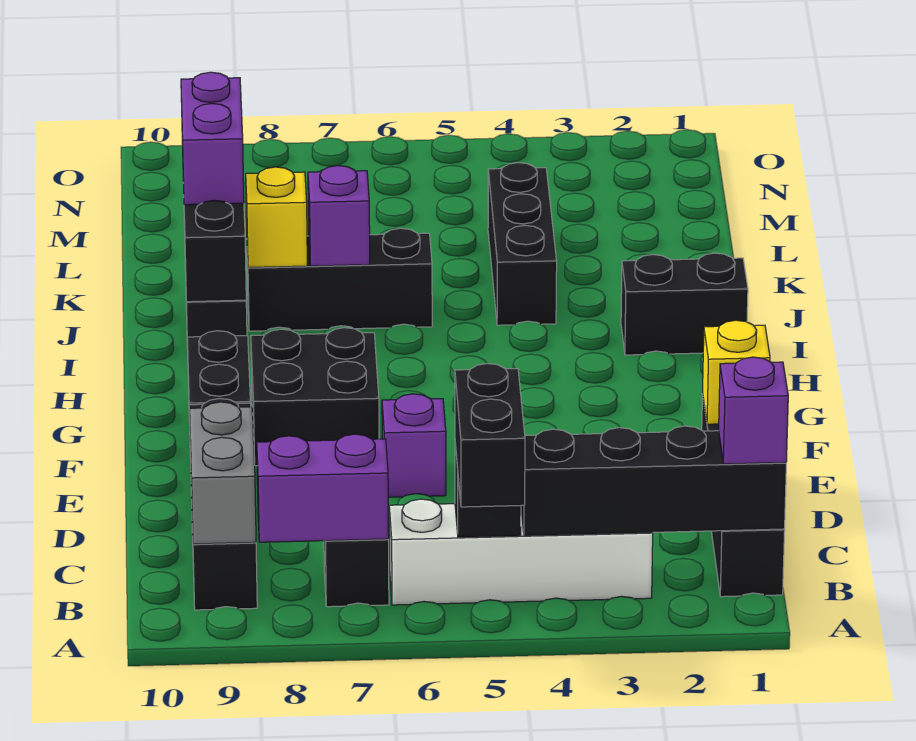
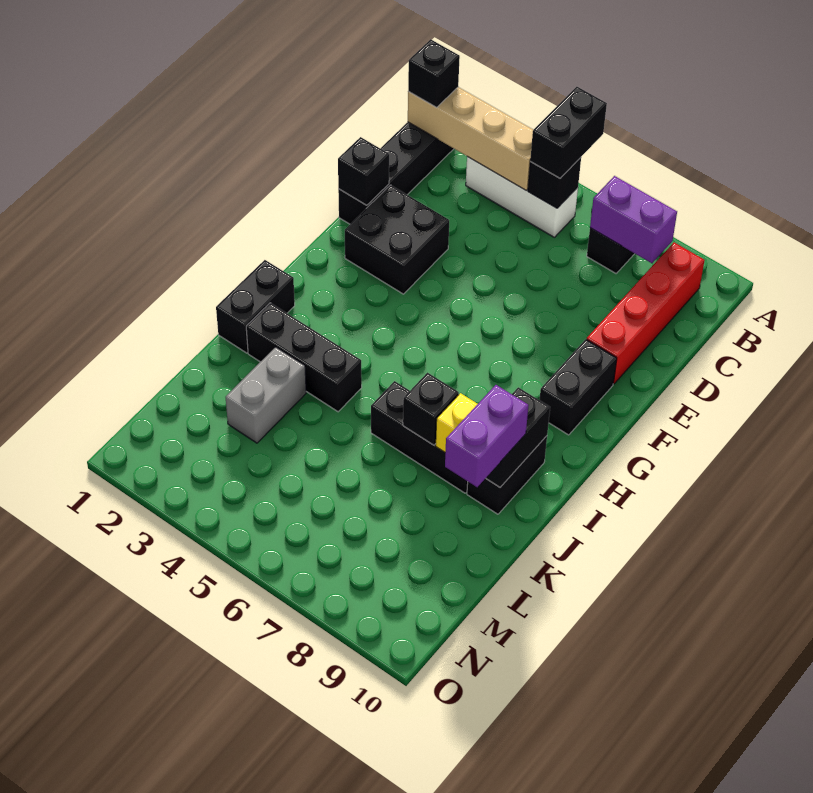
black brick B1:B4 level 2 -> tan brick B1:B4 level 2
purple brick B1 level 3 -> black brick B1 level 3
white brick B3:B6 level 1 -> white brick B3:B5 level 1
black brick B9:E9 level 1 -> red brick B9:E9 level 1
grey brick B9:C9 level 2 -> grey brick K3:L3 level 1
yellow brick E1 level 2 -> black brick E1 level 2
purple brick E6 level 1 -> none
black brick F7:G8 level 1 -> black brick E2:F3 level 1
black brick I1:I2 level 1 -> black brick I1:J1 level 1
black brick J4:L4 level 1 -> black brick J2:J4 level 1
purple brick J7 level 2 -> black brick J7 level 2

